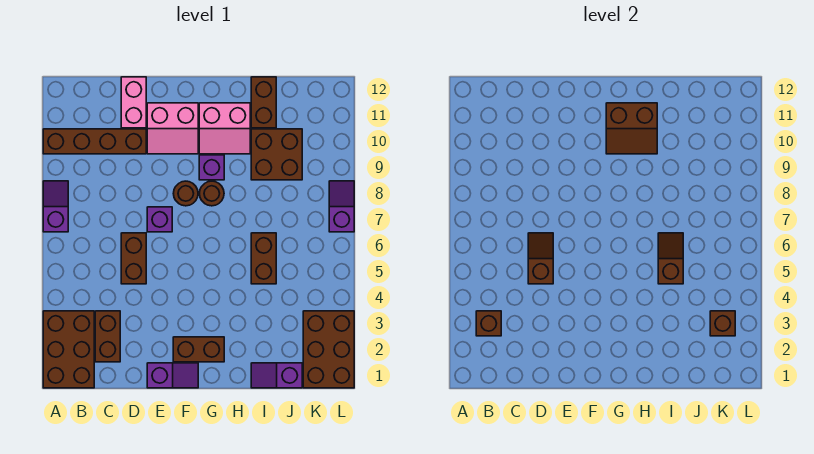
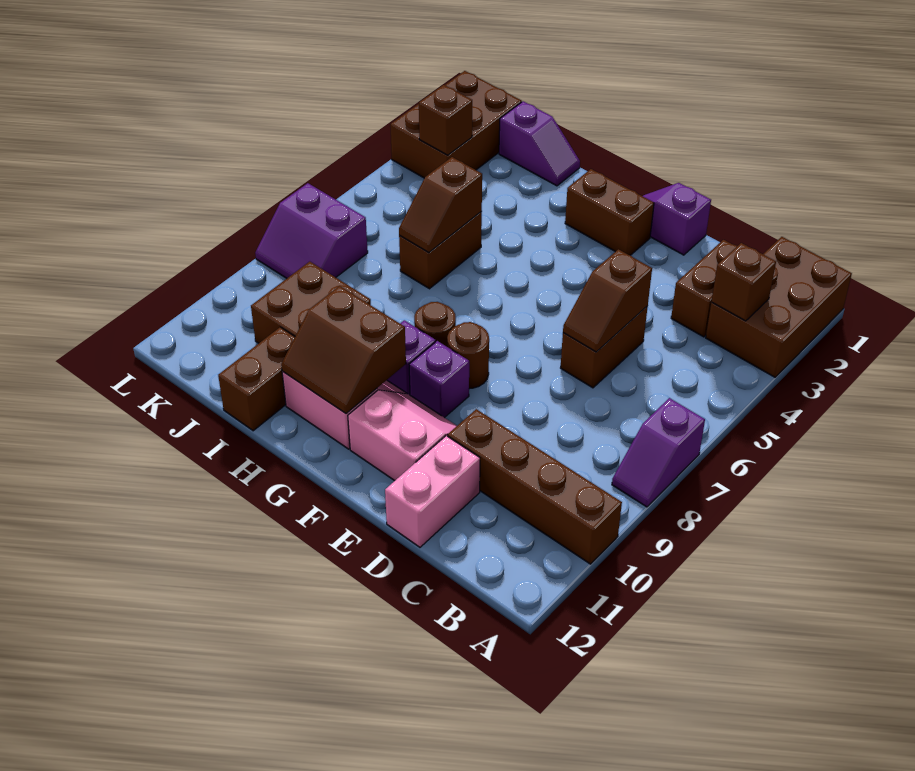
purple brick E7 level 1 -> purple brick F9 level 1
brown slope G10:H11 level 2 top 11 -> brown slope G10:H11 level 2 top 10
purple slope L7:L8 level 1 top 7 -> purple slope K7:L8 level 1 top 7

